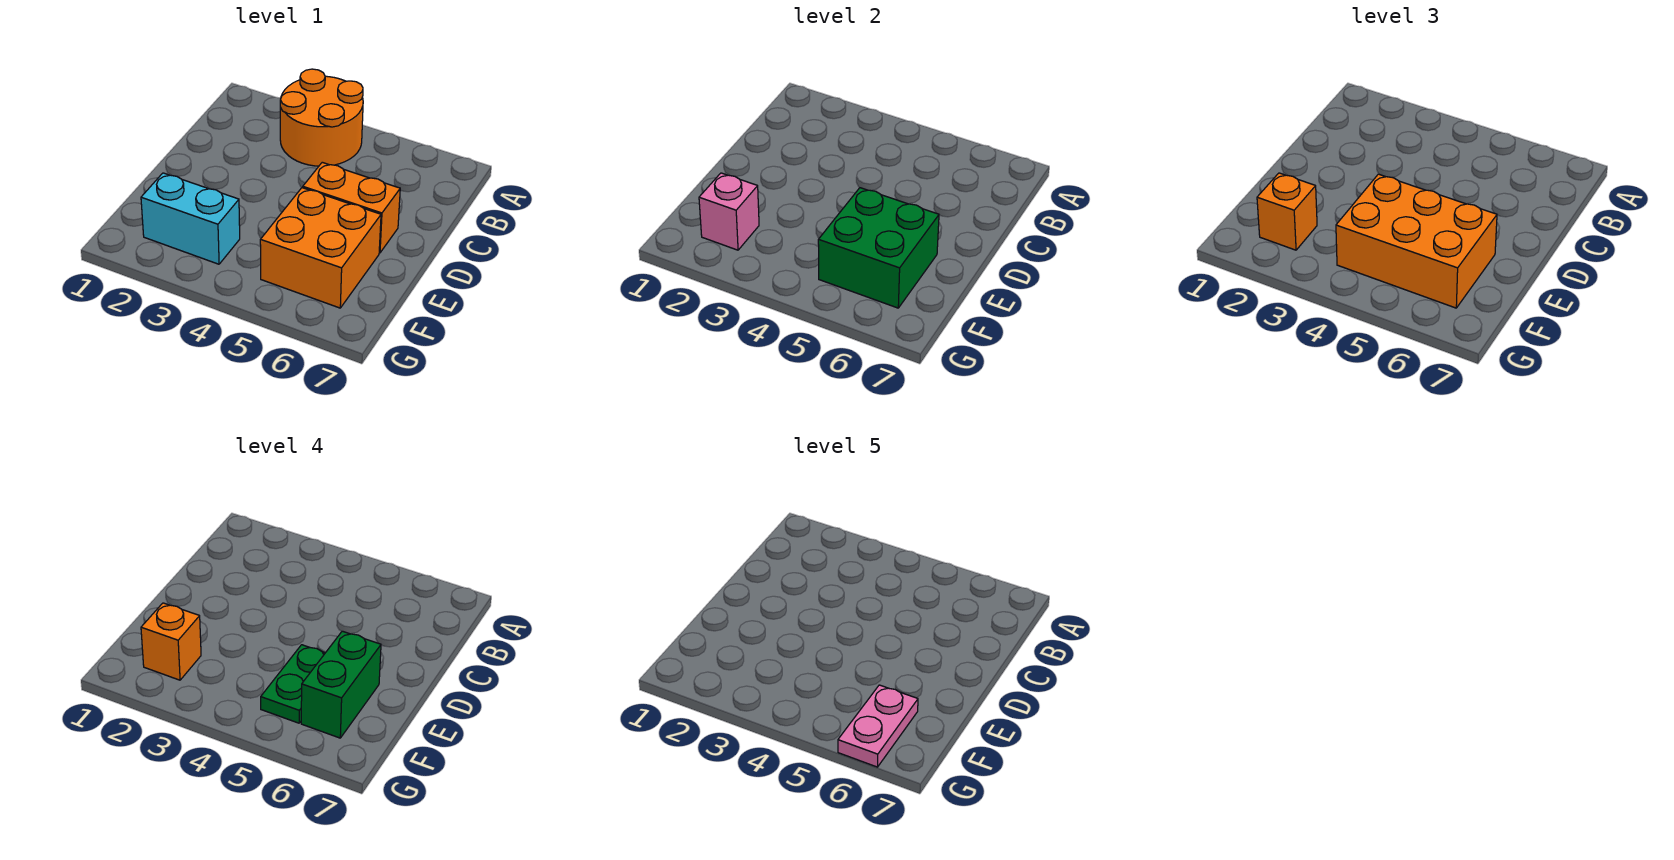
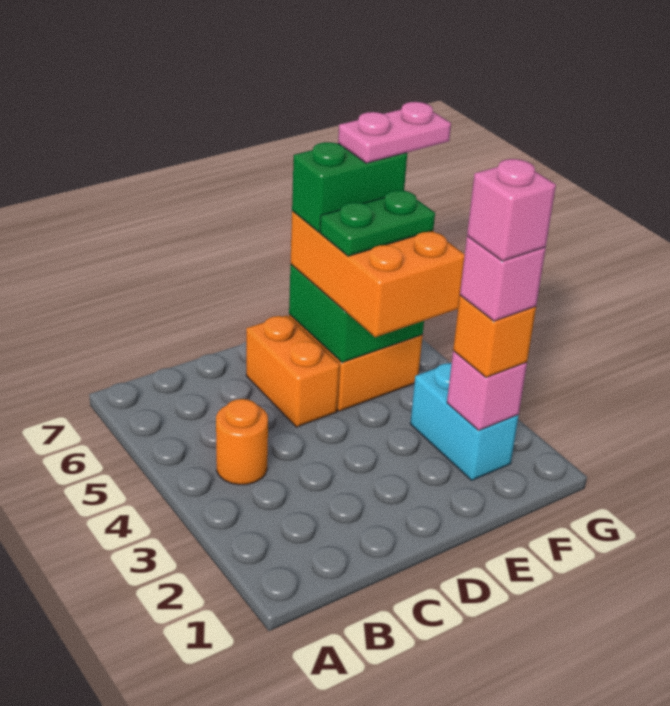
orange round brick A3:B4 level 1 -> orange round brick B4 level 1
orange brick F2 level 4 -> pink brick F2 level 4
none -> pink brick F2 level 5

